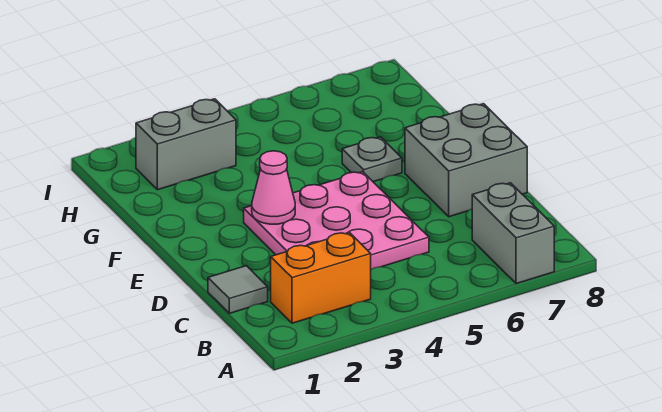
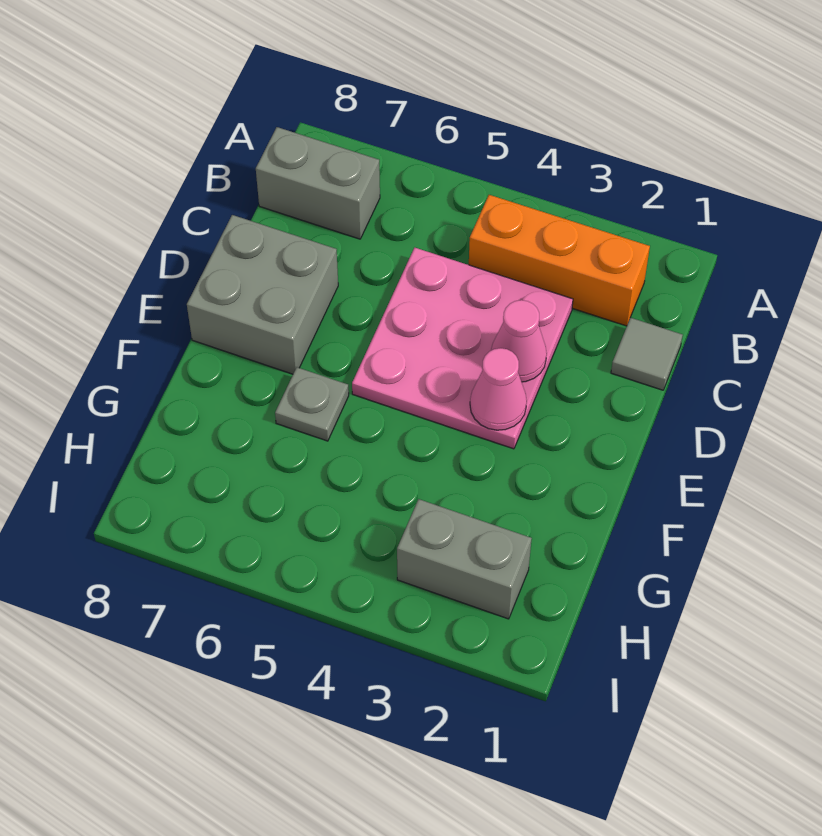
grey brick A7:B7 level 1 -> grey brick B7:B8 level 1
orange brick B2:B3 level 1 -> orange brick B2:B4 level 1
none -> pink cone D3 level 2

